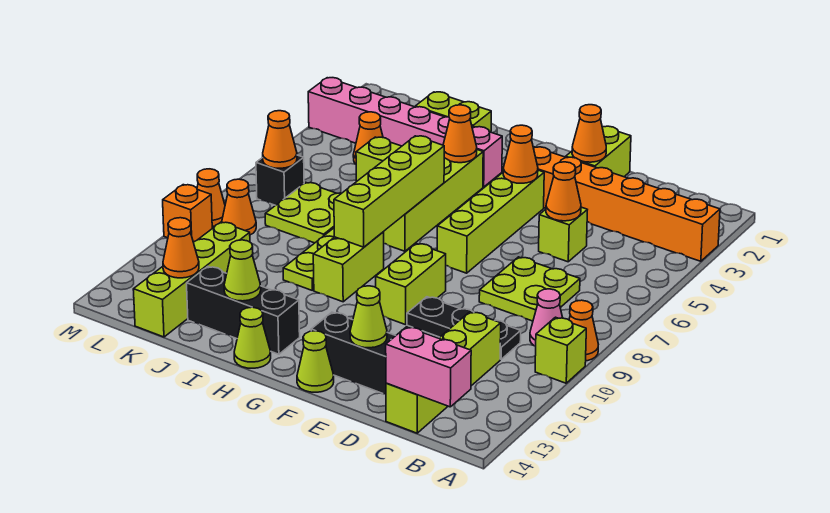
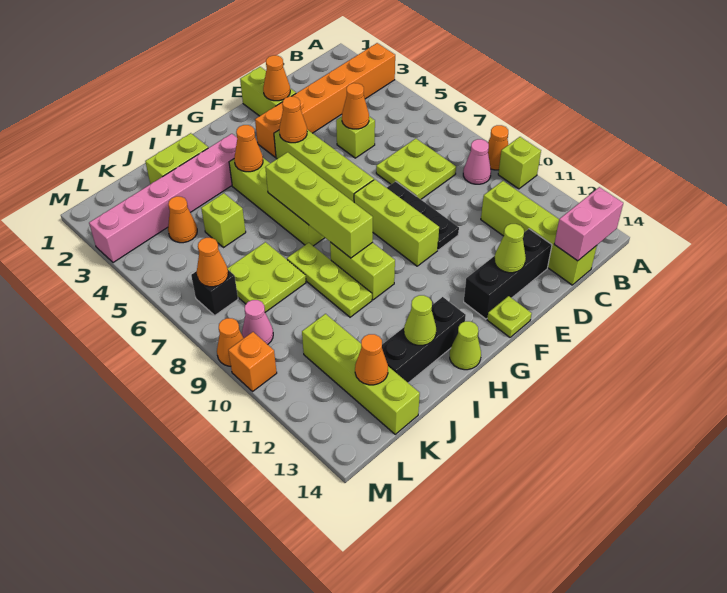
black plate C10:E10 level 1 -> black plate E8:E10 level 1
lime brick F9:F10 level 1 -> lime brick F8:F10 level 1
lime cone F14 level 1 -> lime plate F14 level 1
orange cone L9 level 1 -> pink cone L9 level 1

